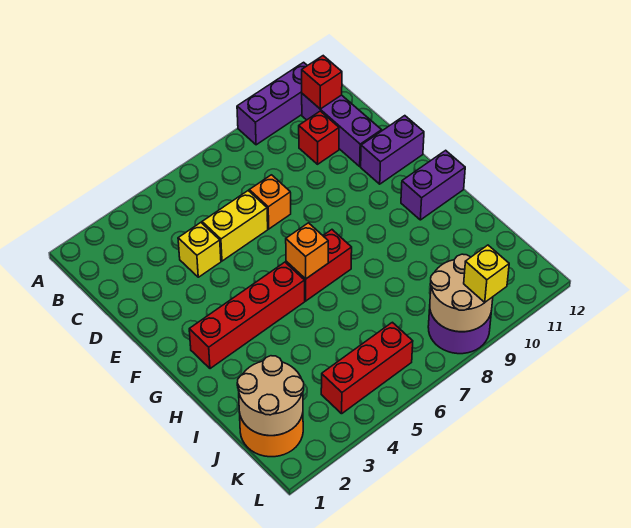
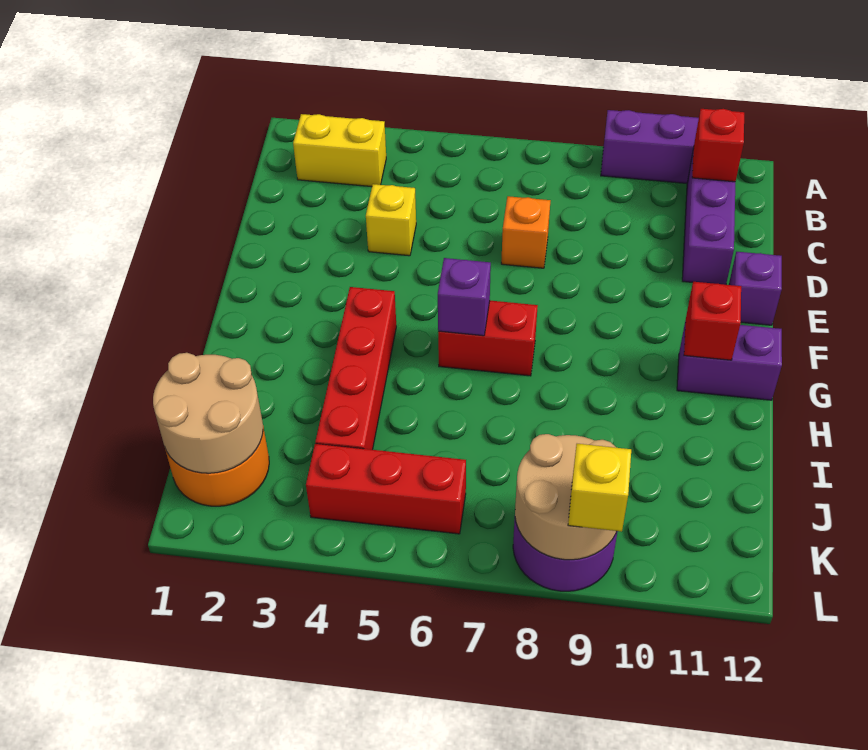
red brick C10 level 1 -> red brick G11 level 2
yellow brick D5:D6 level 1 -> yellow brick B2:B3 level 1
purple brick E11:E12 level 1 -> purple brick E12 level 1
red brick G2:G5 level 1 -> red brick G4:J4 level 1
orange brick G6 level 2 -> purple brick G6 level 2

